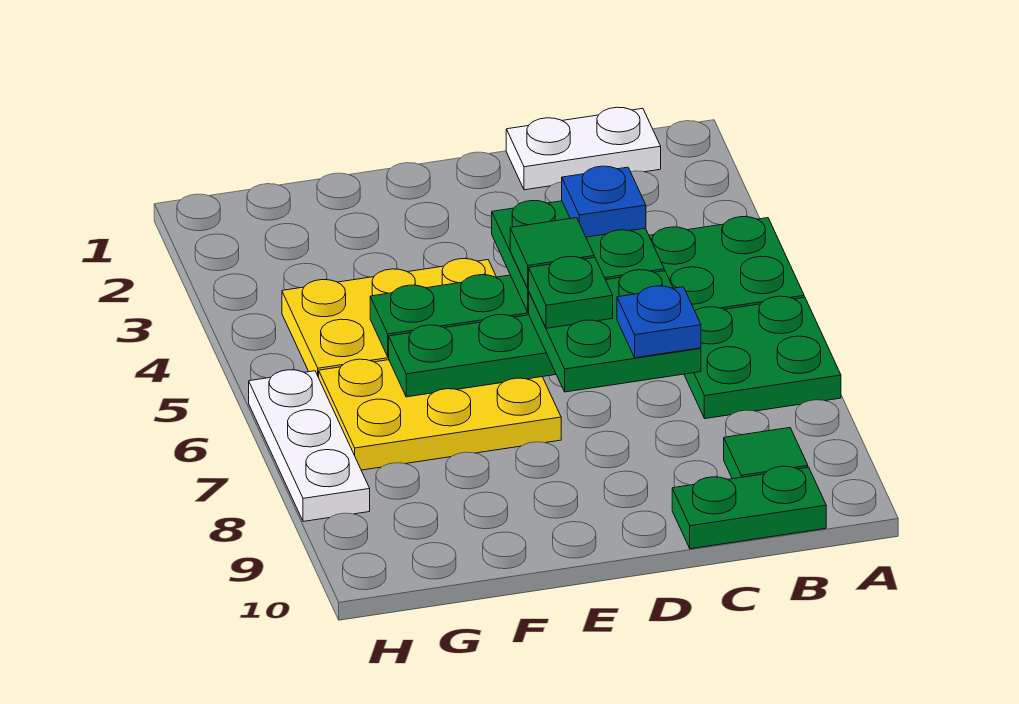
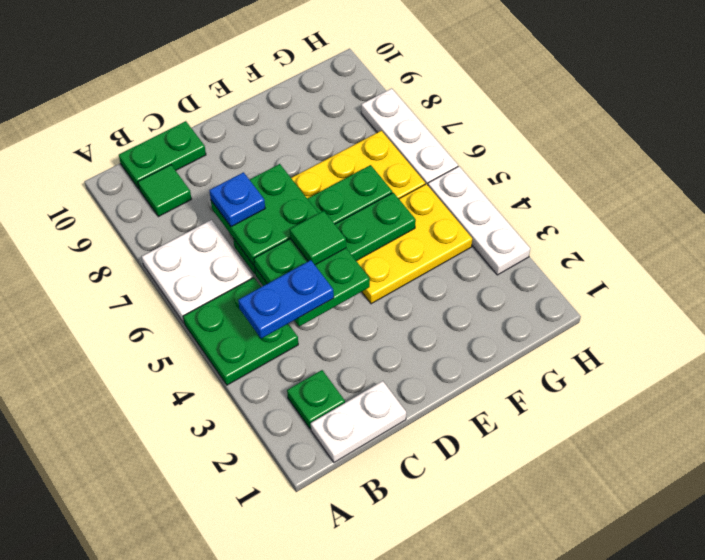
green plate A6:B7 level 1 -> white plate A6:B7 level 1
blue plate C4 level 4 -> blue plate B4:C4 level 4
green plate D6 level 4 -> green plate B2 level 1
none -> white plate H3:H5 level 1

